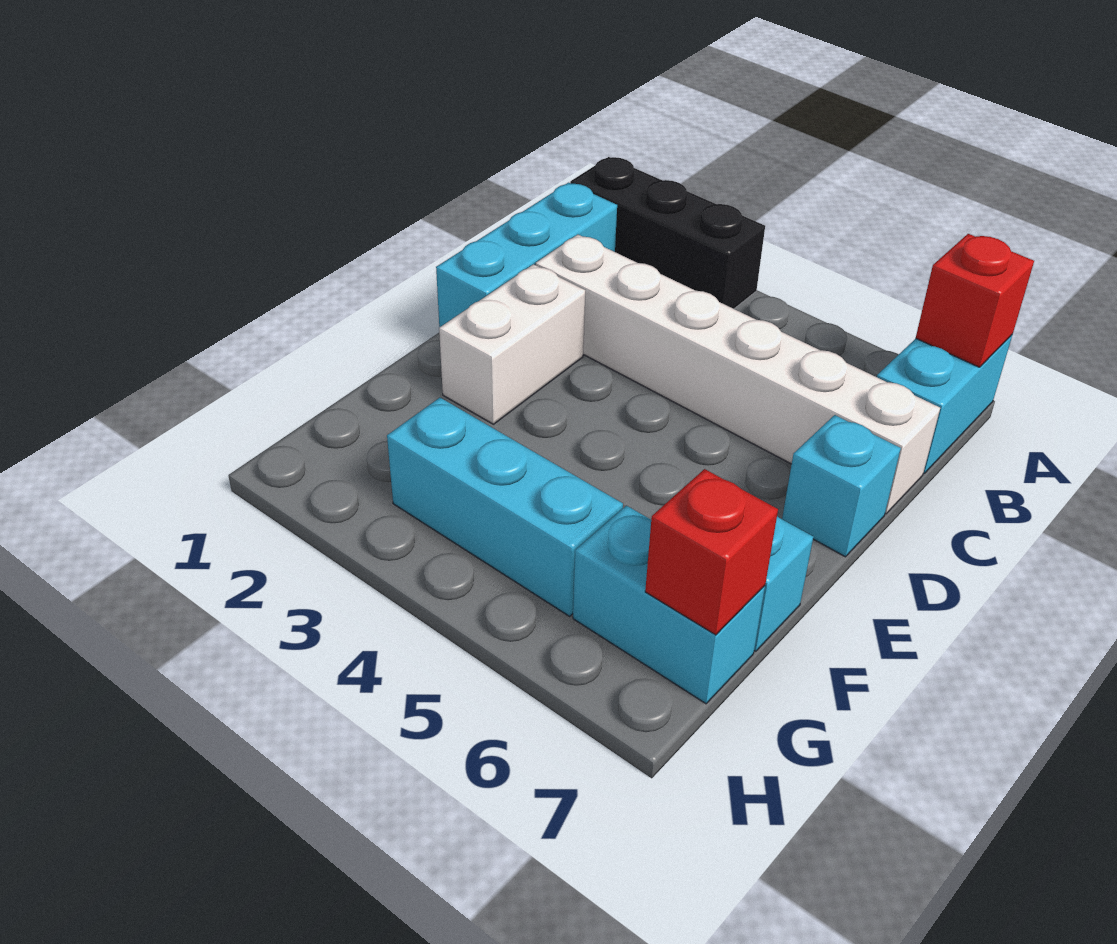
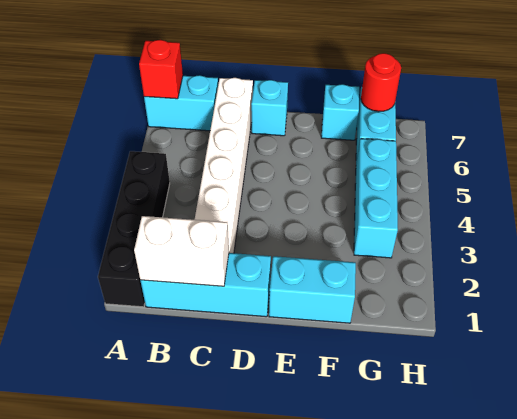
black brick A1:A3 level 1 -> black brick A1:A4 level 1
white brick D2:E2 level 1 -> white brick B1:C1 level 2
none -> cyan brick E1:F1 level 1
red brick G7 level 2 -> red round brick G7 level 2

